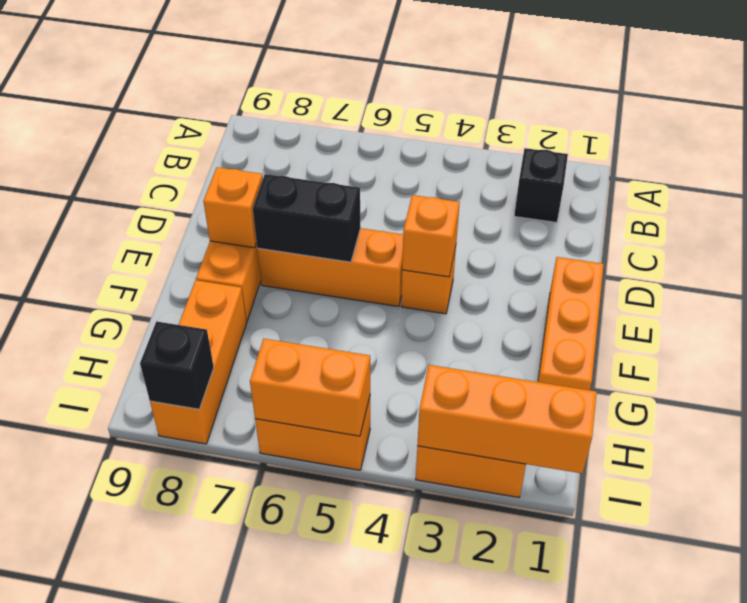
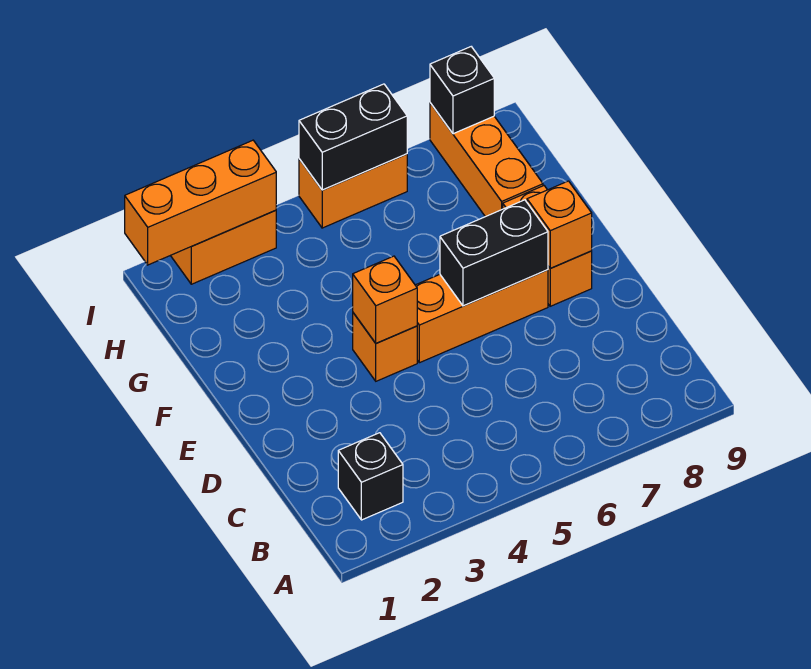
orange brick E1:G1 level 1 -> none
orange brick I5:I6 level 2 -> black brick I5:I6 level 2

